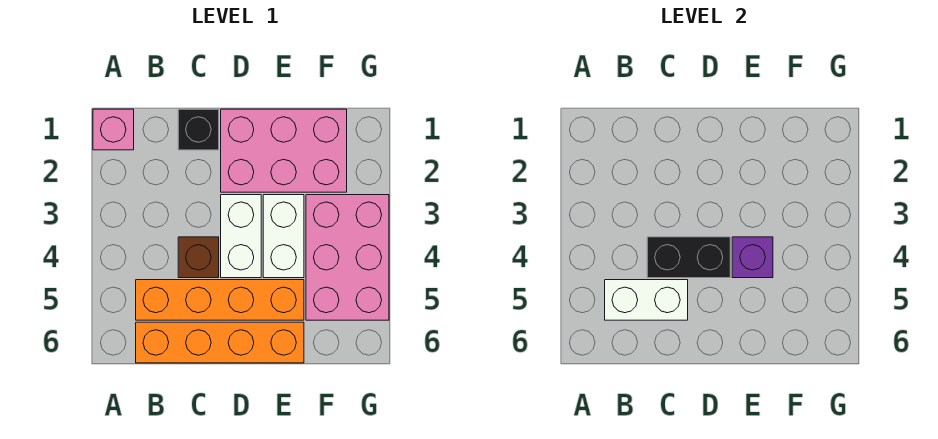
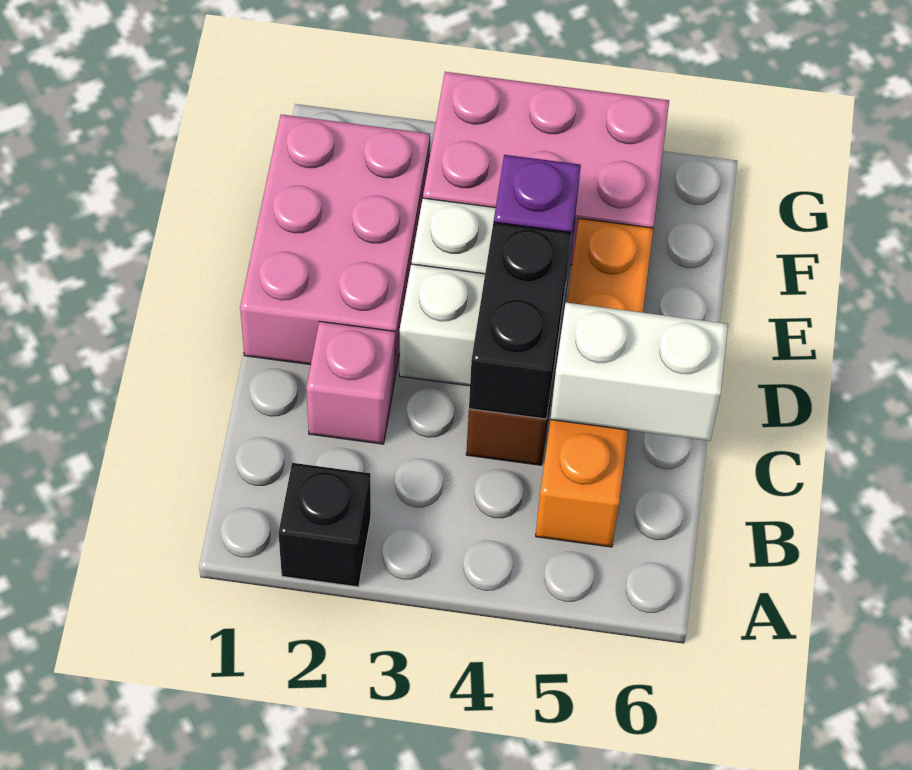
pink brick A1 level 1 -> pink brick C2 level 1
white brick B5:C5 level 2 -> white brick C5:C6 level 2
orange brick B6:E6 level 1 -> none
black brick C1 level 1 -> black brick A2 level 1

